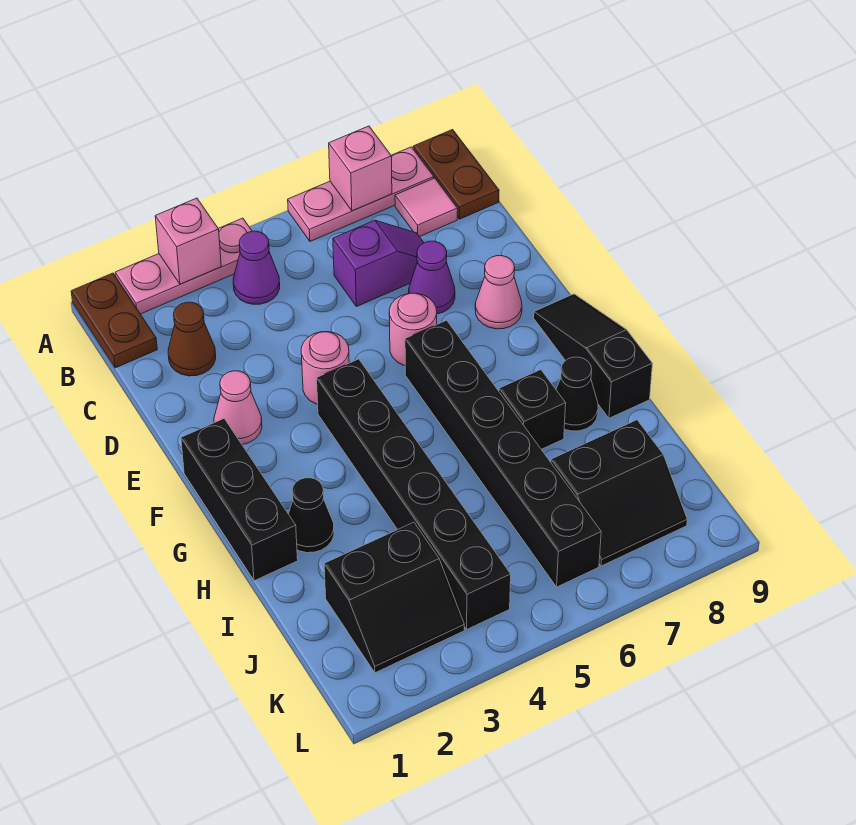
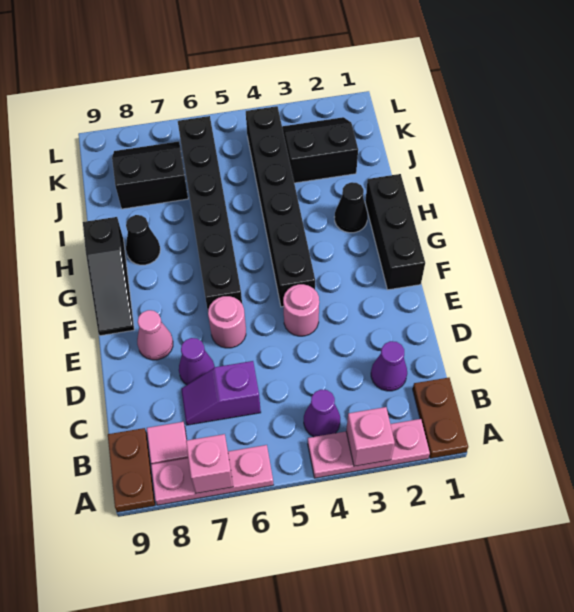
brown cone C2 level 1 -> purple cone C2 level 1
pink cone E2 level 1 -> none
black brick H7 level 1 -> none

